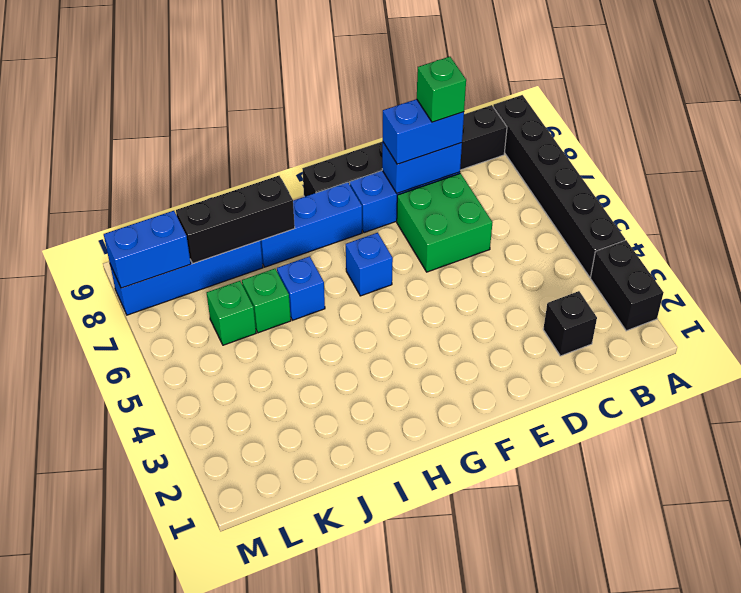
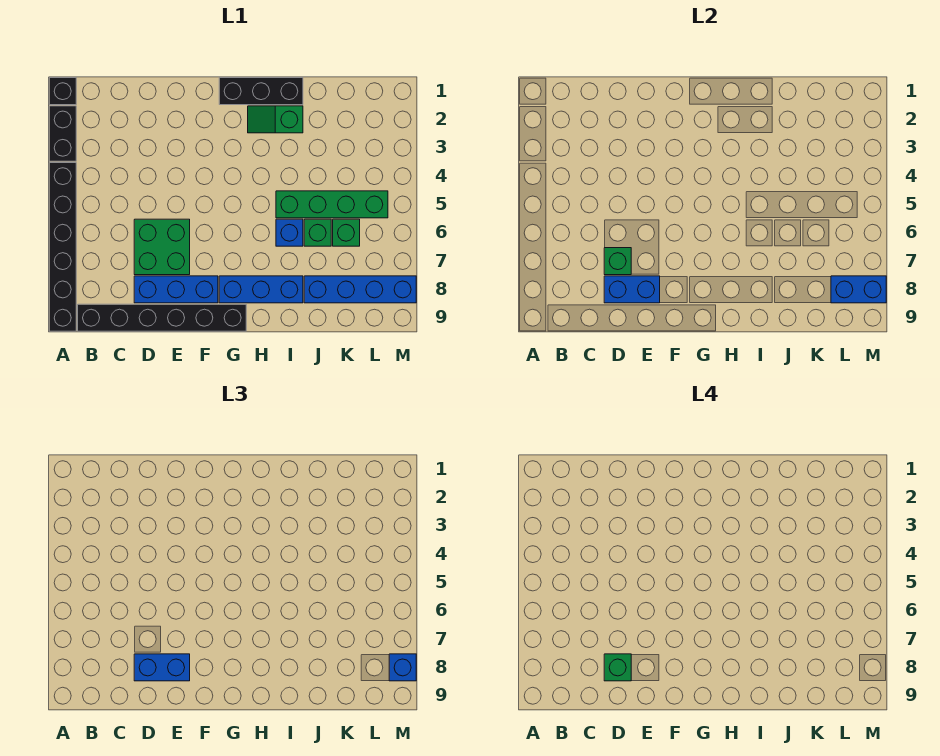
black brick C2 level 1 -> black brick A1 level 1
none -> green brick D7 level 2
blue brick G6 level 1 -> blue brick M8 level 3
none -> green slope H2:I2 level 1 top I
none -> green brick I5:L5 level 1
black brick I8:K8 level 2 -> black brick G1:I1 level 1

